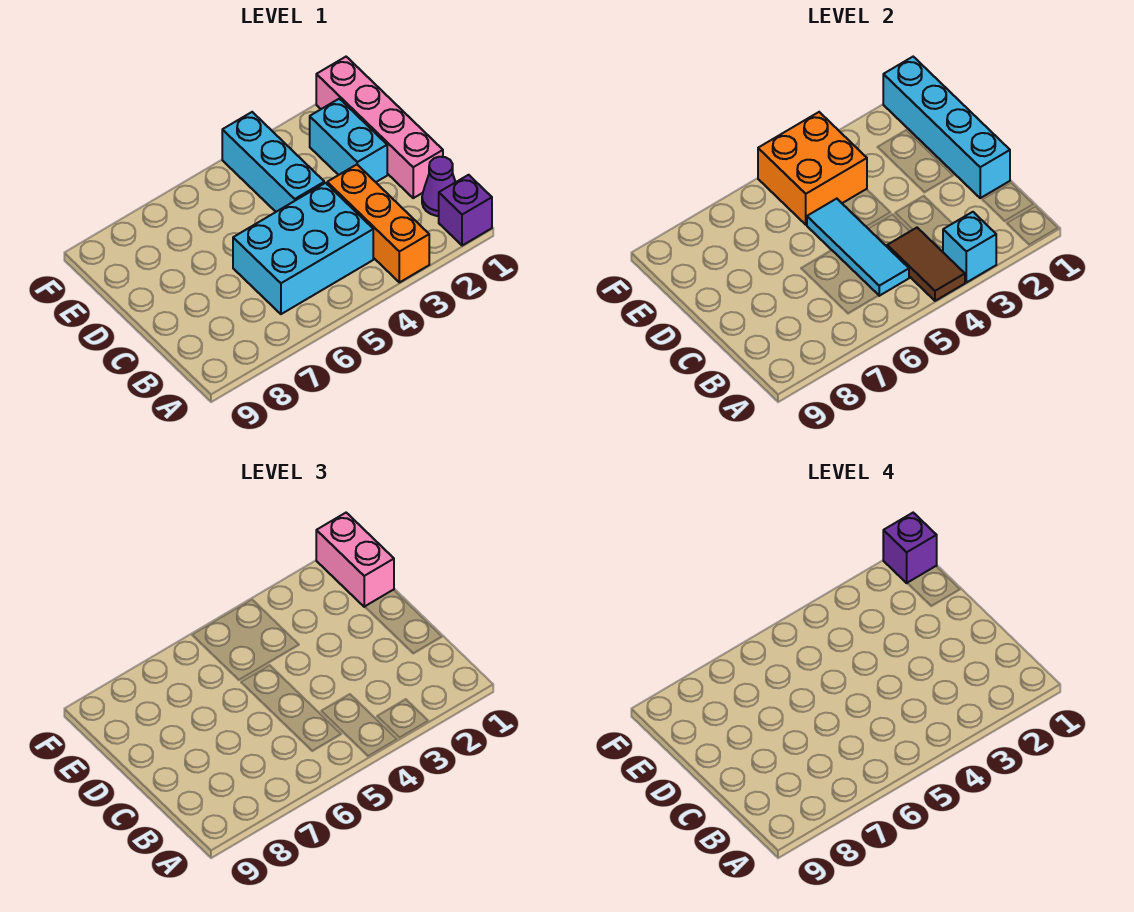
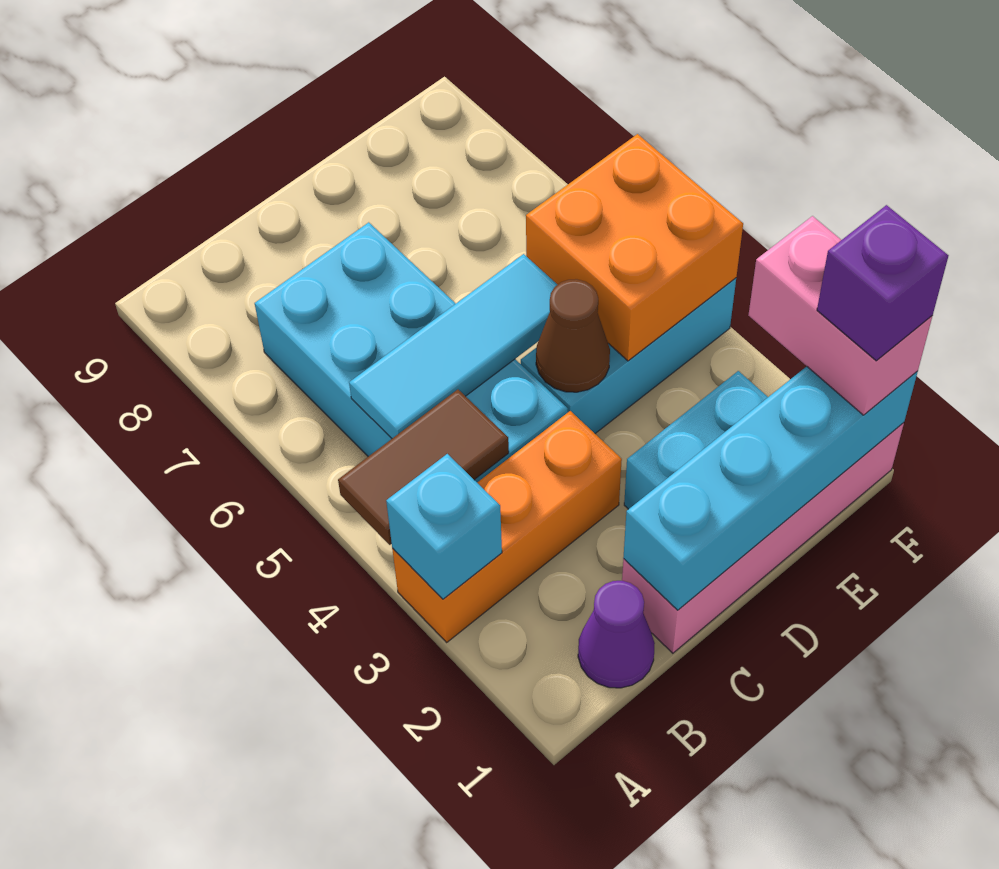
purple brick A1 level 1 -> none
cyan brick B4:C6 level 1 -> cyan brick B4:C7 level 1
none -> brown cone D4 level 2
pink brick E1:F1 level 3 -> pink brick F1:F2 level 3

